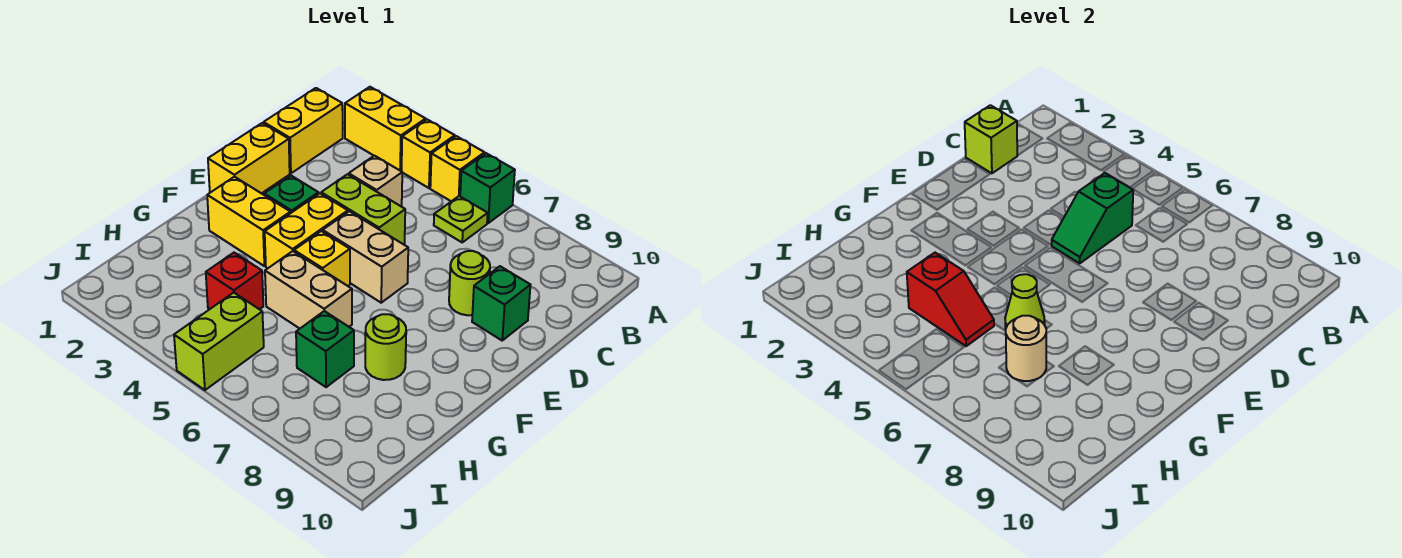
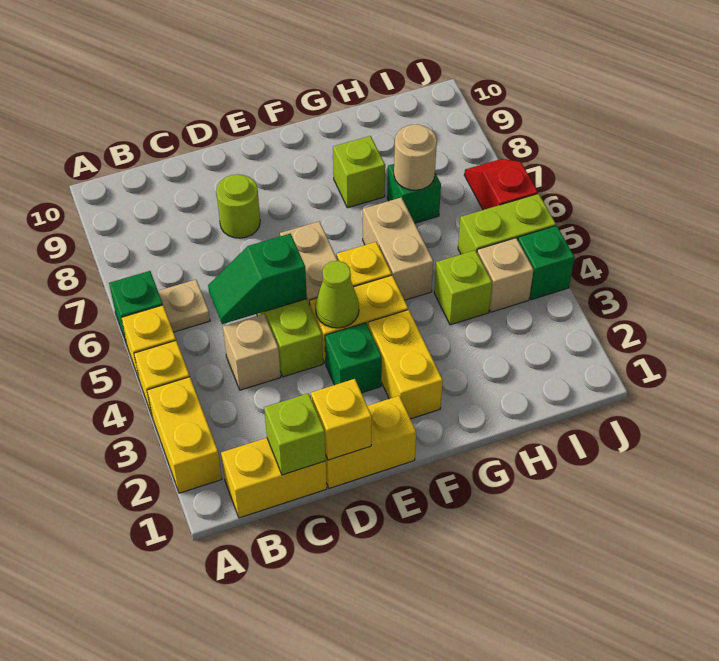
lime plate B6 level 1 -> tan plate B6 level 1
green slope C5:D5 level 2 top C -> green slope C5:D5 level 2 top D
none -> yellow brick D1 level 2
green brick D9 level 1 -> green brick J4 level 1
lime cone G6 level 2 -> lime cone E4 level 2
lime round brick G8 level 1 -> lime brick G8 level 1
red brick H4 level 1 -> lime brick H4 level 1
red slope H4:H5 level 2 top 4 -> red slope J6:J7 level 1 top 6
none -> tan brick I4 level 1

